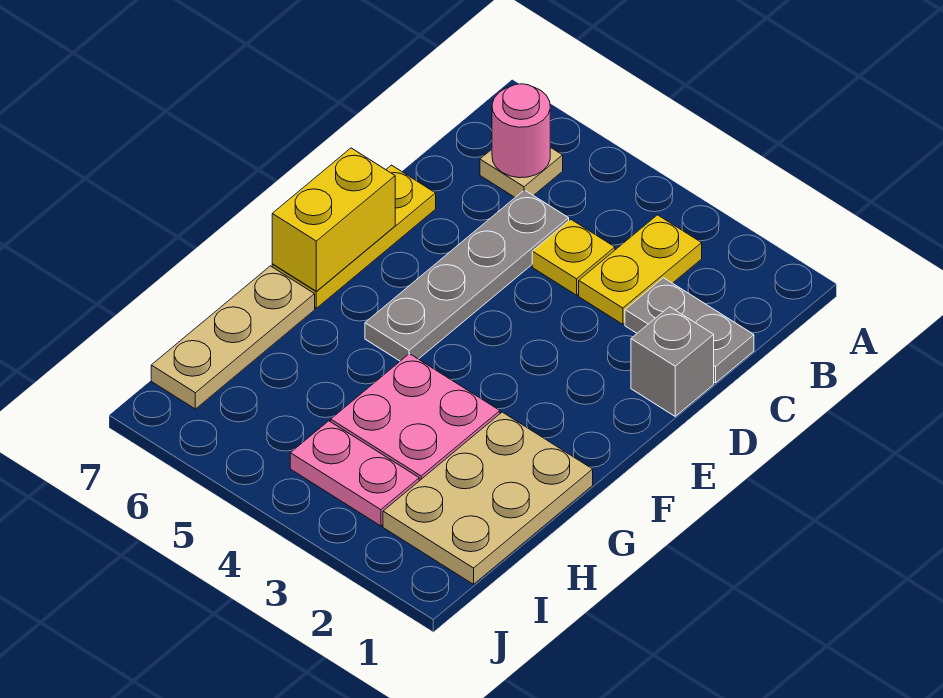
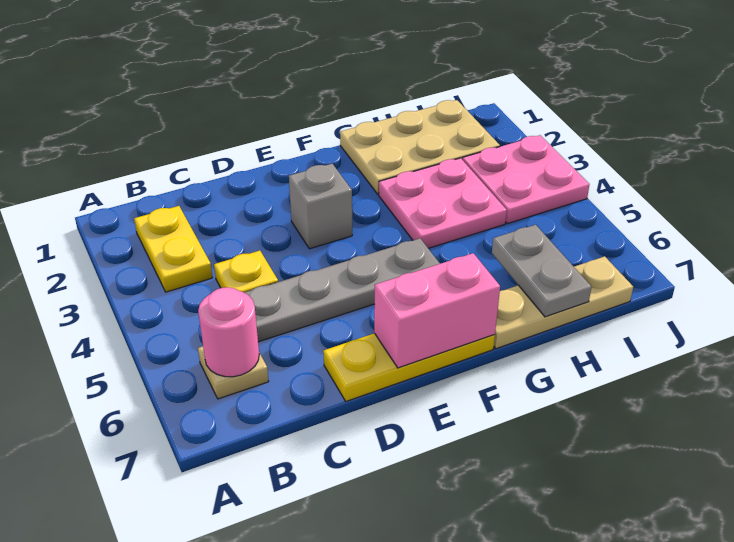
yellow plate B3:C3 level 1 -> yellow plate B2:B3 level 1
grey plate C1:C2 level 1 -> grey plate H6:H7 level 2
grey brick D1 level 1 -> grey brick E3 level 1
yellow brick E7:F7 level 2 -> pink brick E7:F7 level 2
pink plate I3:I4 level 1 -> pink plate I3:J4 level 1

